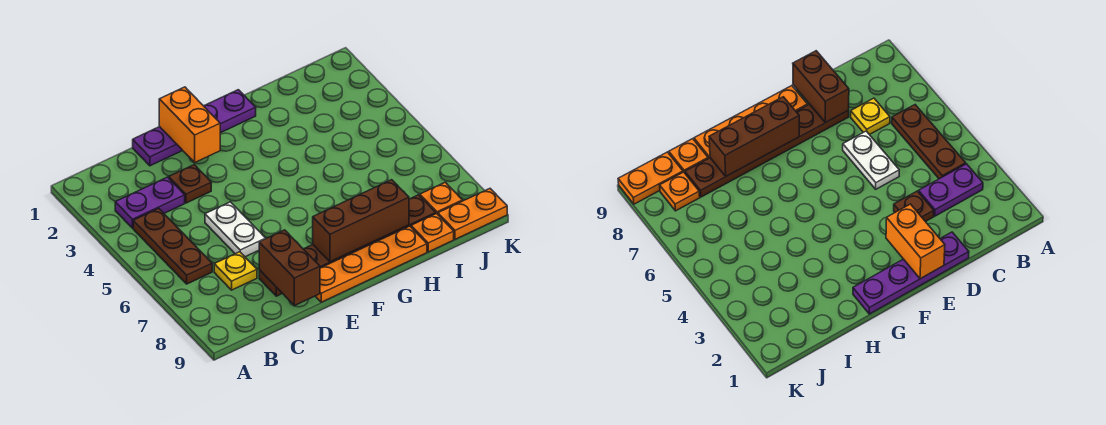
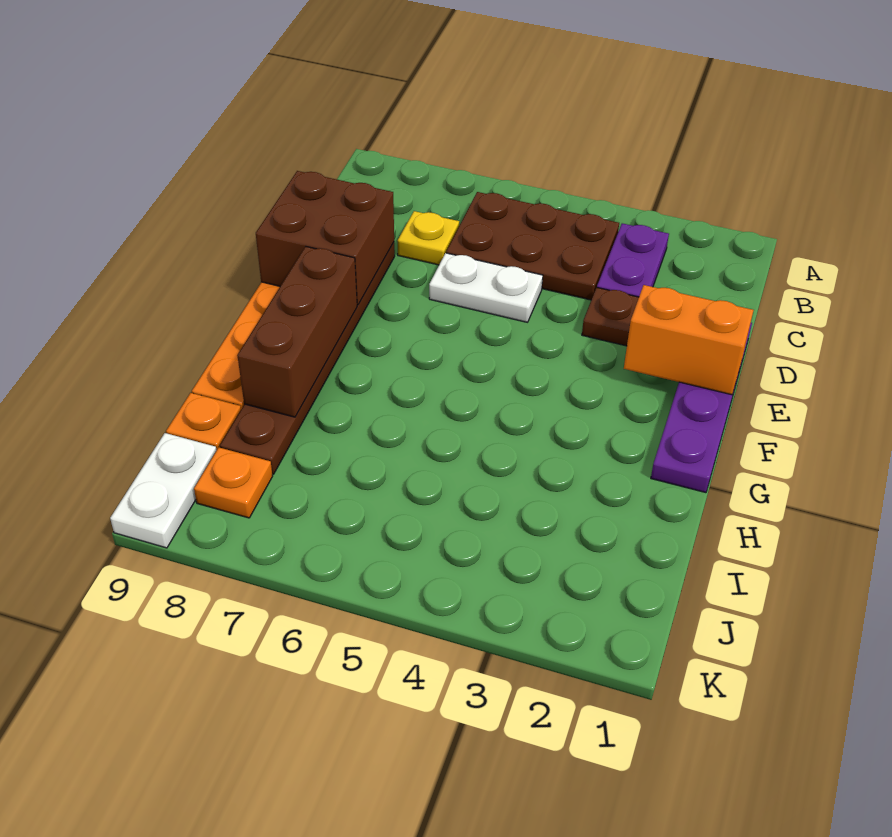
brown plate B4:B6 level 1 -> brown plate B4:C6 level 1
brown brick D8:D9 level 2 -> brown brick D8:E9 level 2
orange plate J9:K9 level 1 -> white plate J9:K9 level 1

